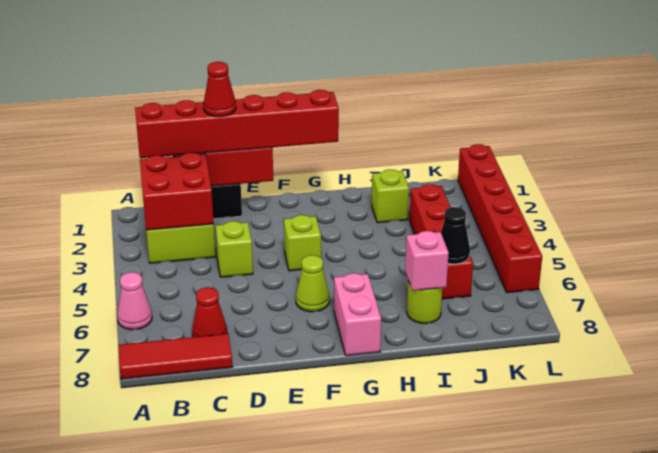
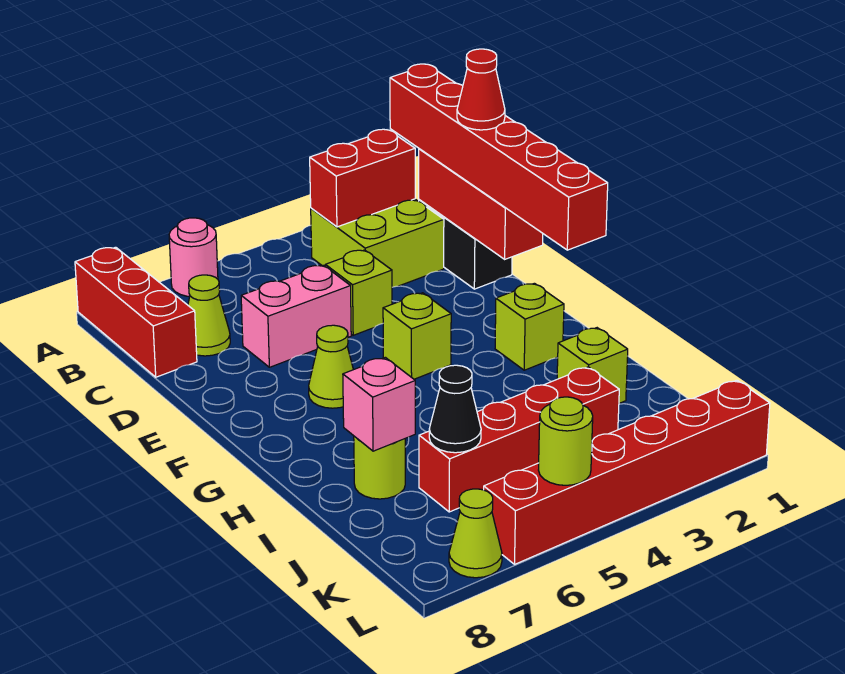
pink cone A6 level 1 -> pink round brick A6 level 1
red tile A8:C8 level 1 -> red brick A8:C8 level 1
red brick B2:C3 level 2 -> red brick B2:B3 level 2
red cone C7 level 1 -> lime cone C7 level 1
none -> lime brick G2 level 1
pink brick G7:G8 level 1 -> pink brick D5:D6 level 1
none -> lime round brick L5 level 2
none -> lime cone L7 level 1

